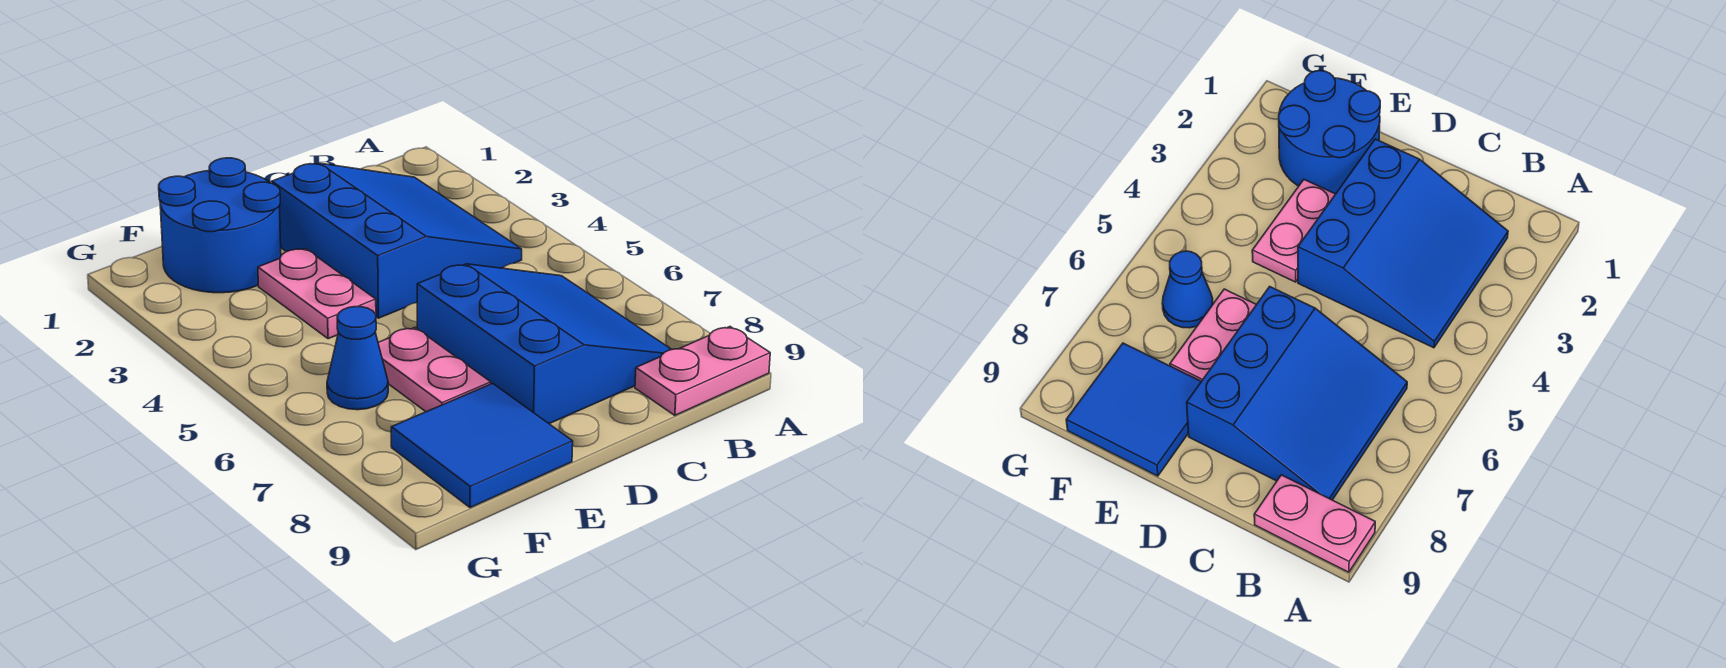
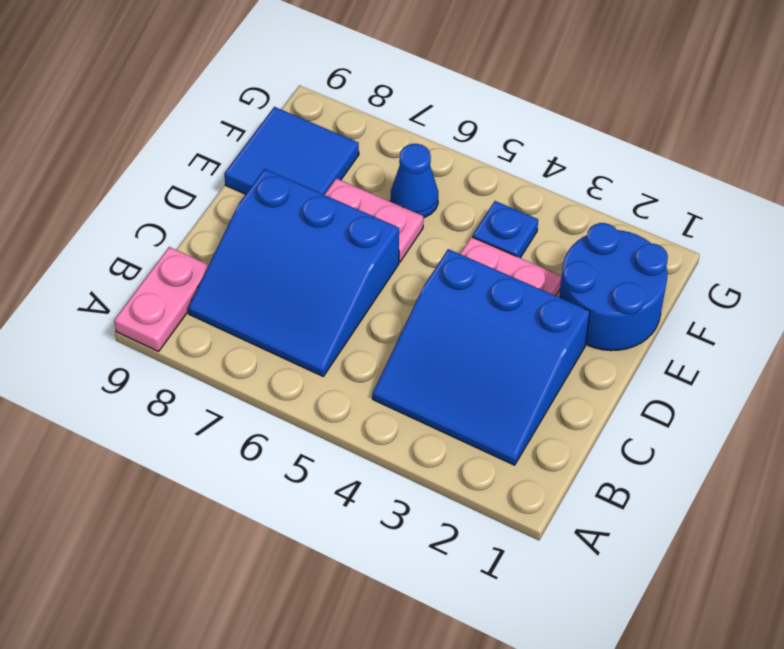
none -> blue plate F4 level 1

